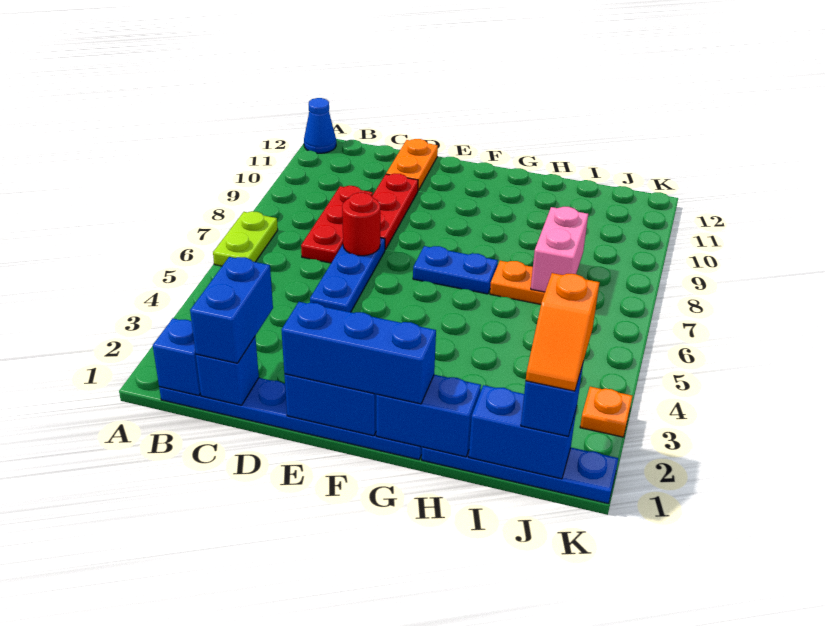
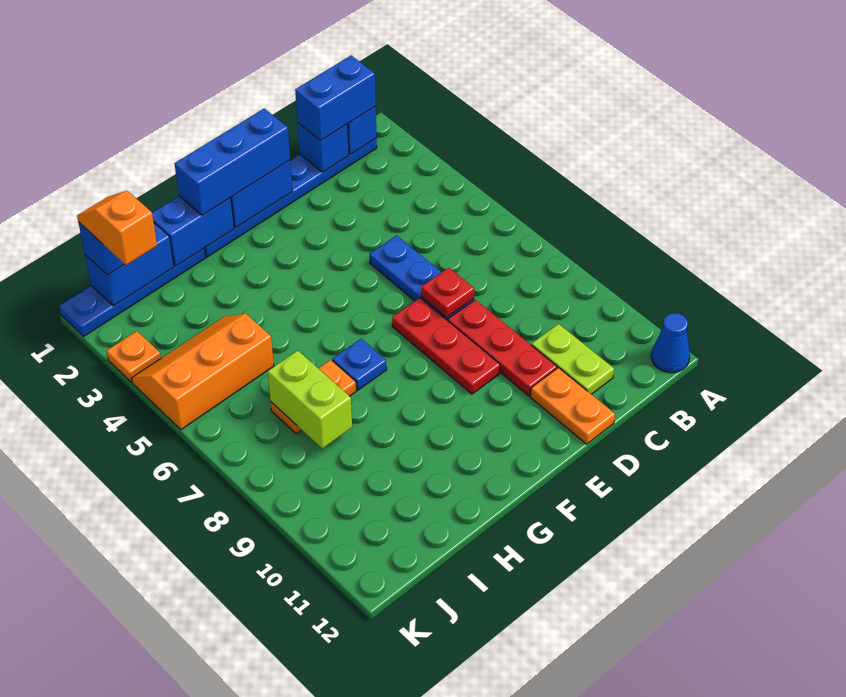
lime plate A6:A7 level 1 -> lime plate C10:C11 level 1
blue brick C1:C2 level 3 -> blue brick B1:C1 level 3
red plate C7:C9 level 1 -> red plate E7:E9 level 1
red round brick D7 level 2 -> red plate D7 level 2
blue plate F7:G7 level 1 -> blue plate G7 level 1
none -> orange slope I4:K5 level 1 top 5
pink brick I7:I8 level 2 -> lime brick I7:I8 level 2

